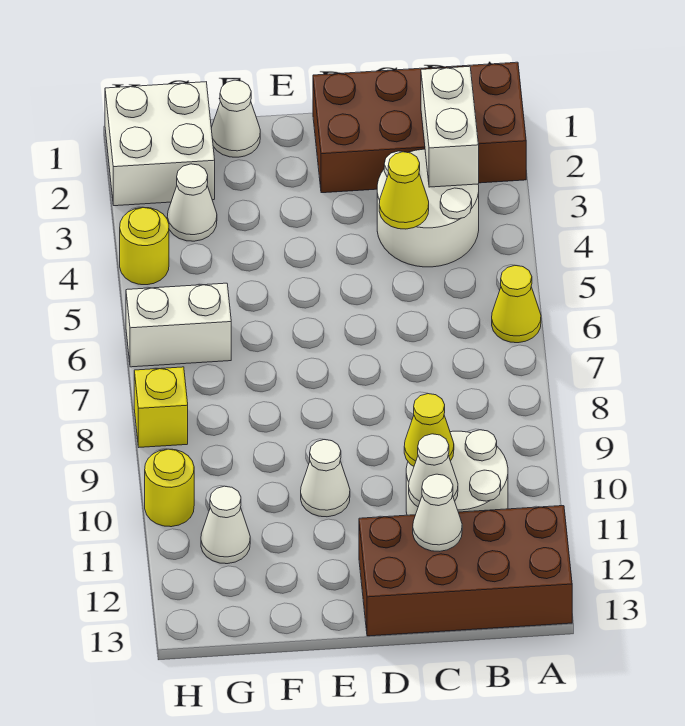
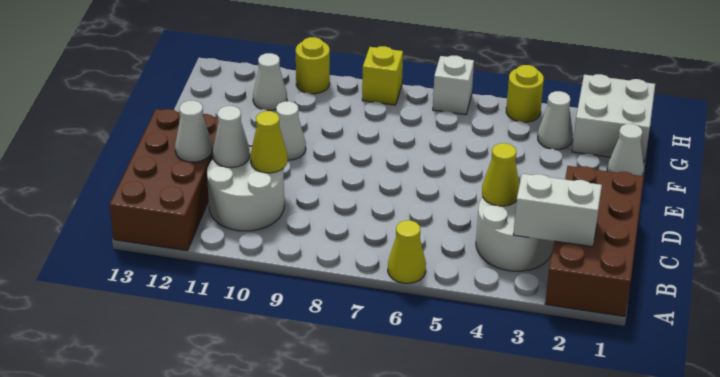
white brick G6:H6 level 1 -> white brick H6 level 1

